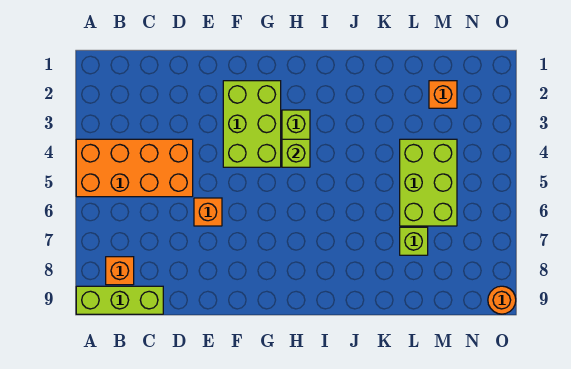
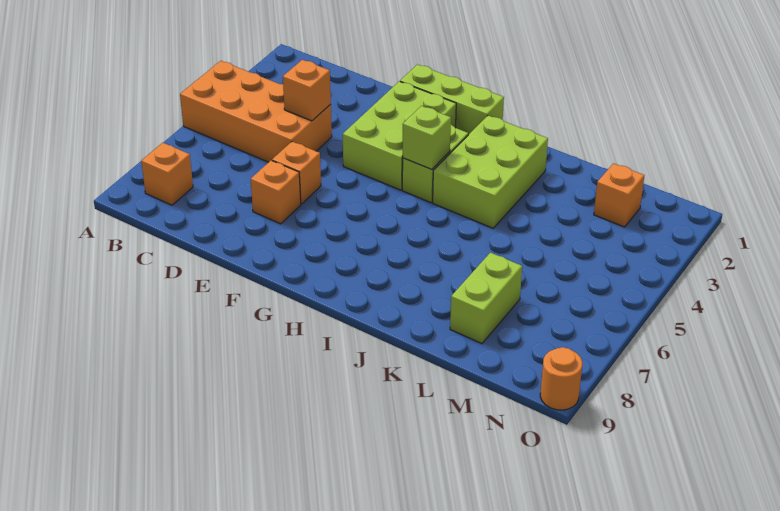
lime brick A9:C9 level 1 -> lime brick F1:H1 level 1
none -> orange brick D4 level 2
none -> orange brick E7 level 1
lime brick L4:M6 level 1 -> lime brick I2:J4 level 1
lime brick L7 level 1 -> lime brick L7:L8 level 1

